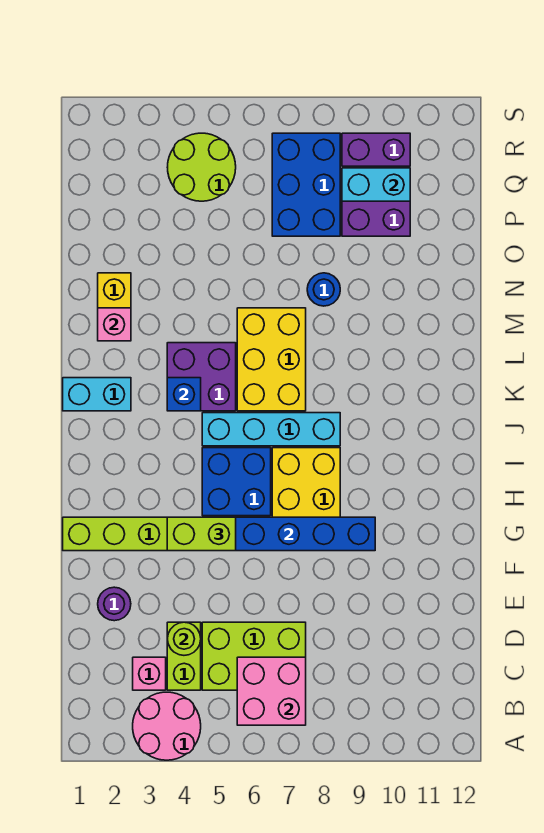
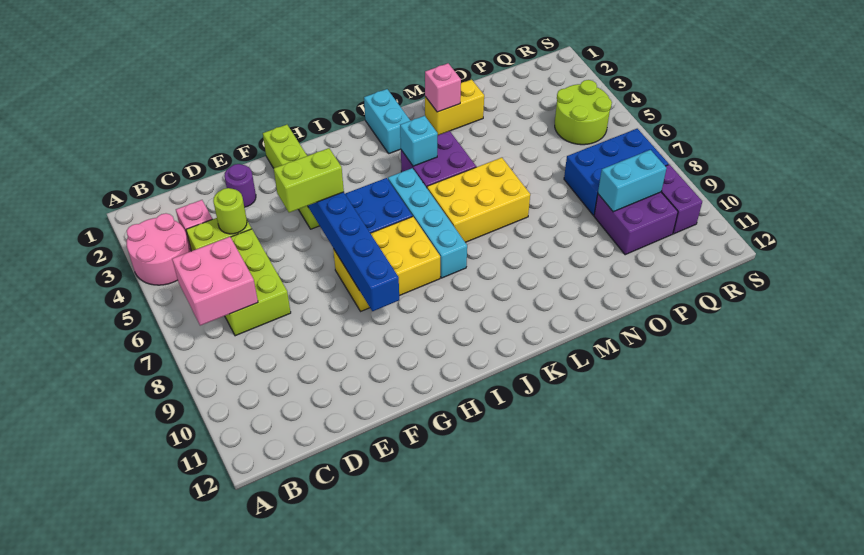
lime brick G4:G5 level 3 -> lime brick F5:G5 level 3
blue brick K4 level 2 -> cyan brick K4 level 2
blue round brick N8 level 1 -> none
cyan brick Q9:Q10 level 2 -> cyan brick P9:Q9 level 2

